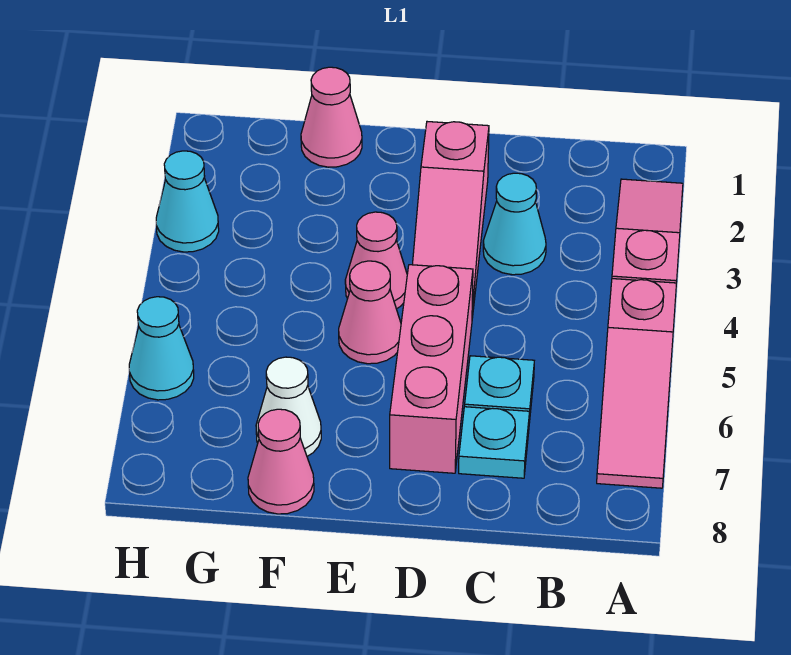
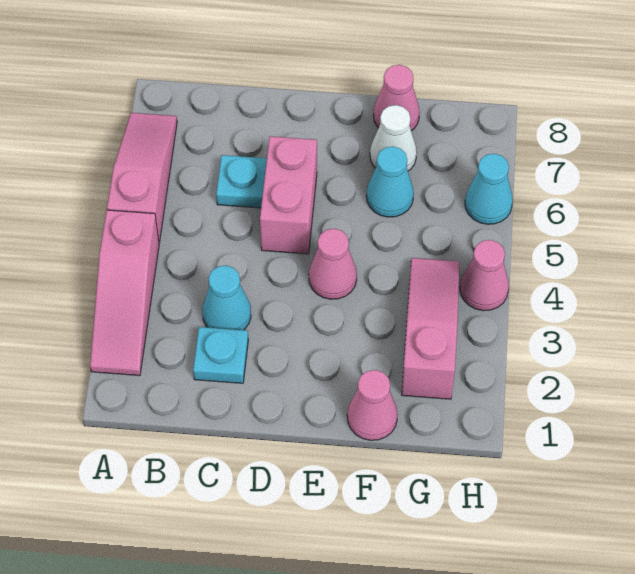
cyan plate C7 level 1 -> cyan plate C2 level 1
pink slope D2:D4 level 1 top 2 -> pink slope G2:G4 level 1 top 2
pink brick D5:D7 level 1 -> pink brick D5:D6 level 1
pink cone E5 level 1 -> pink cone H4 level 1
cyan cone H3 level 1 -> cyan cone F6 level 1

